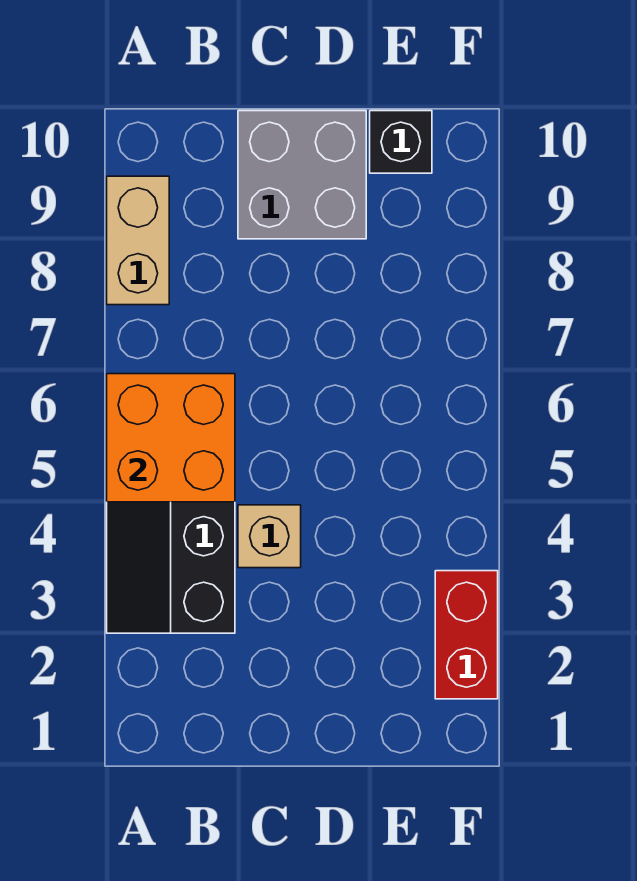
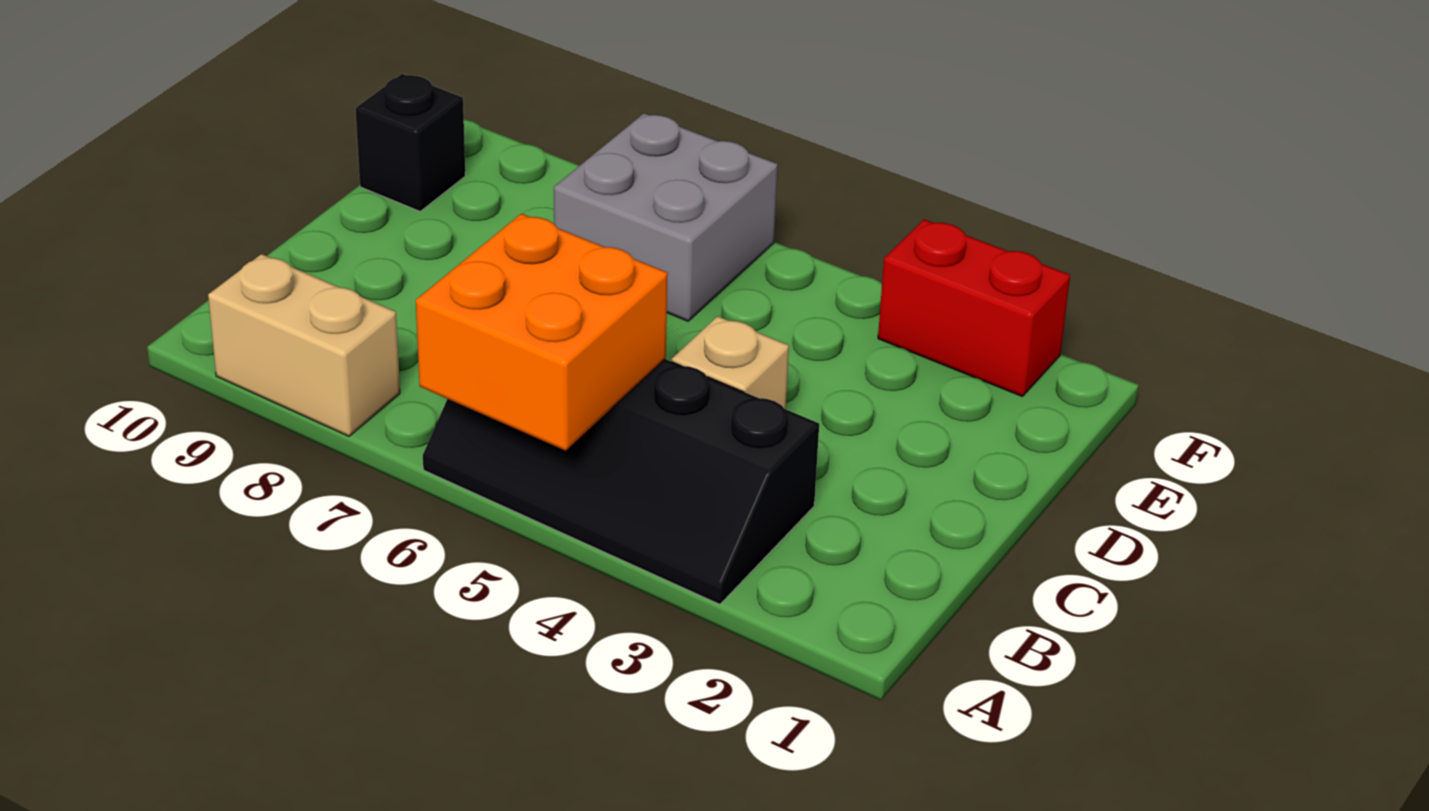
grey brick C9:D10 level 1 -> grey brick E6:F7 level 1

